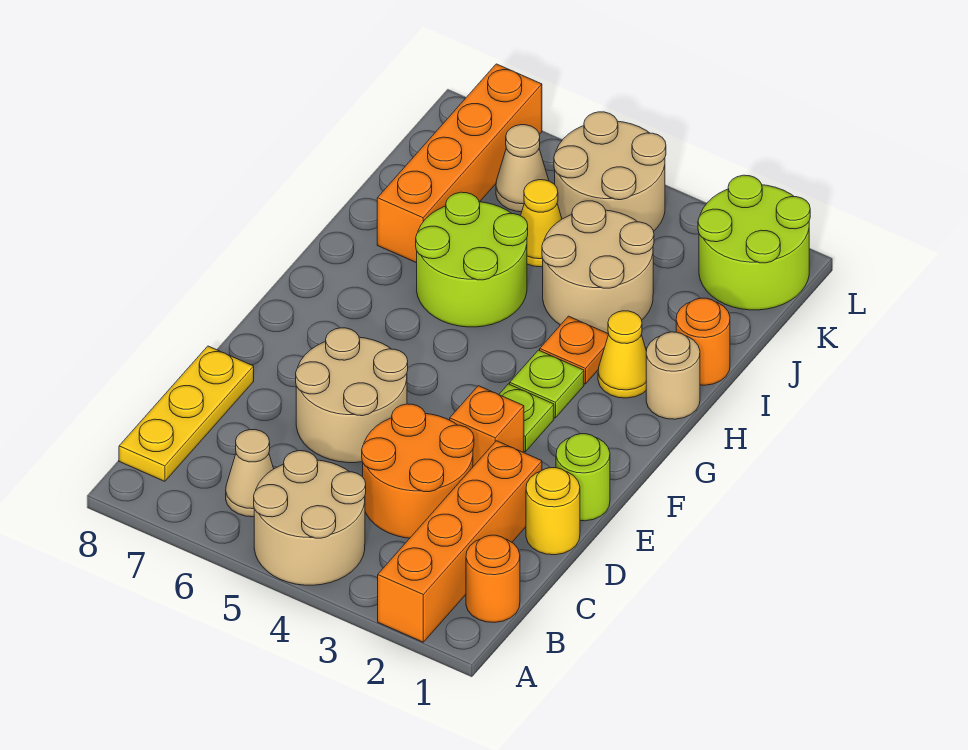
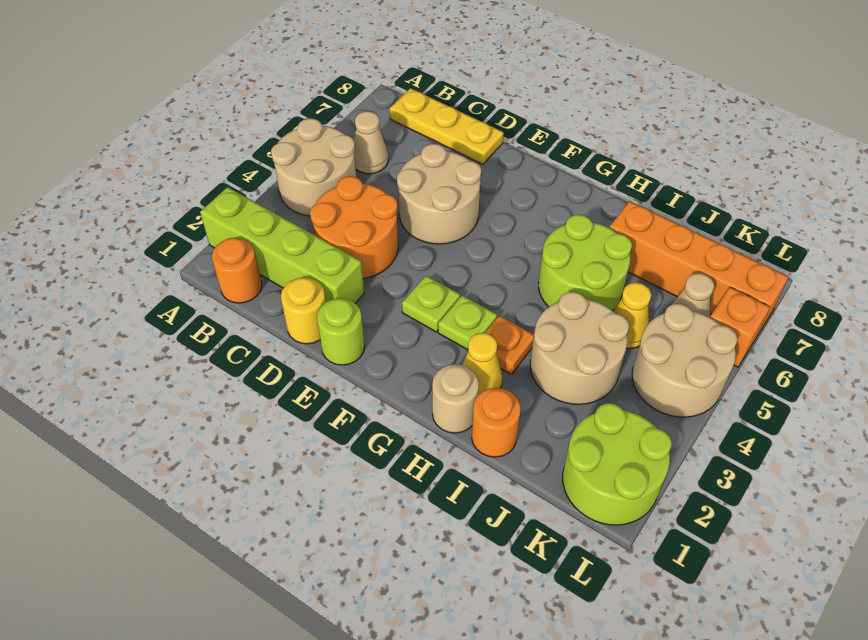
orange brick A2:D2 level 1 -> lime brick A2:D2 level 1
orange brick E3 level 1 -> orange brick L6 level 1

